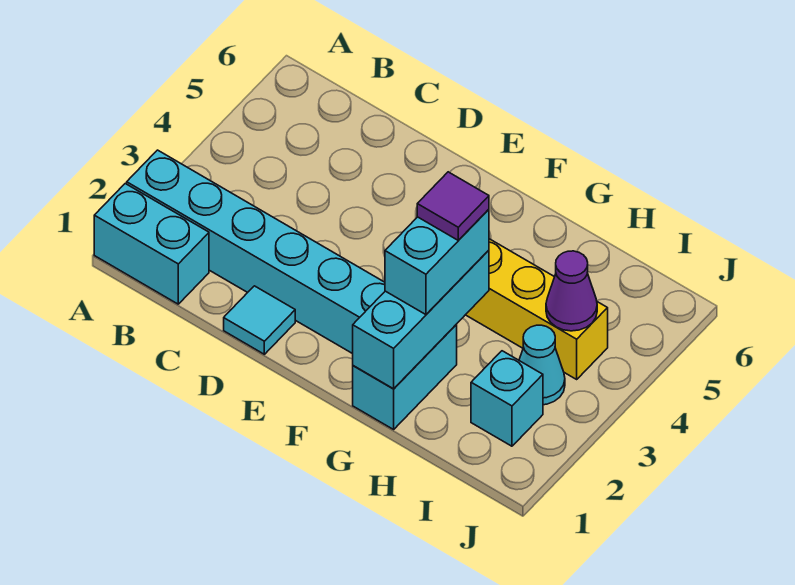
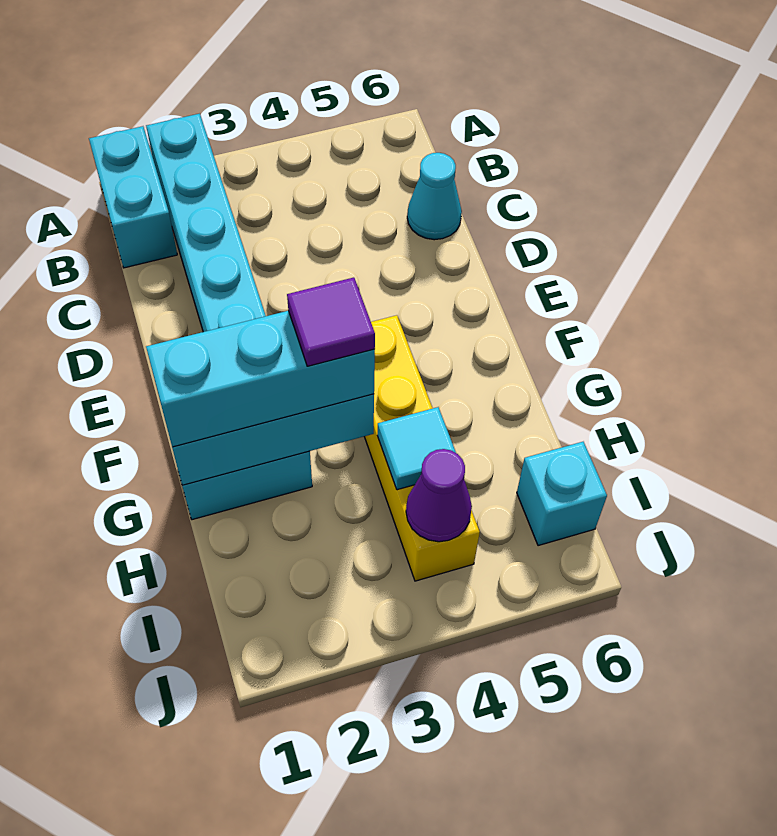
cyan tile D1 level 1 -> cyan tile H4 level 2
cyan brick G2:G3 level 3 -> cyan brick G1:G3 level 3
cyan brick I2 level 1 -> cyan brick I6 level 1
cyan cone I3 level 1 -> cyan cone C6 level 1

